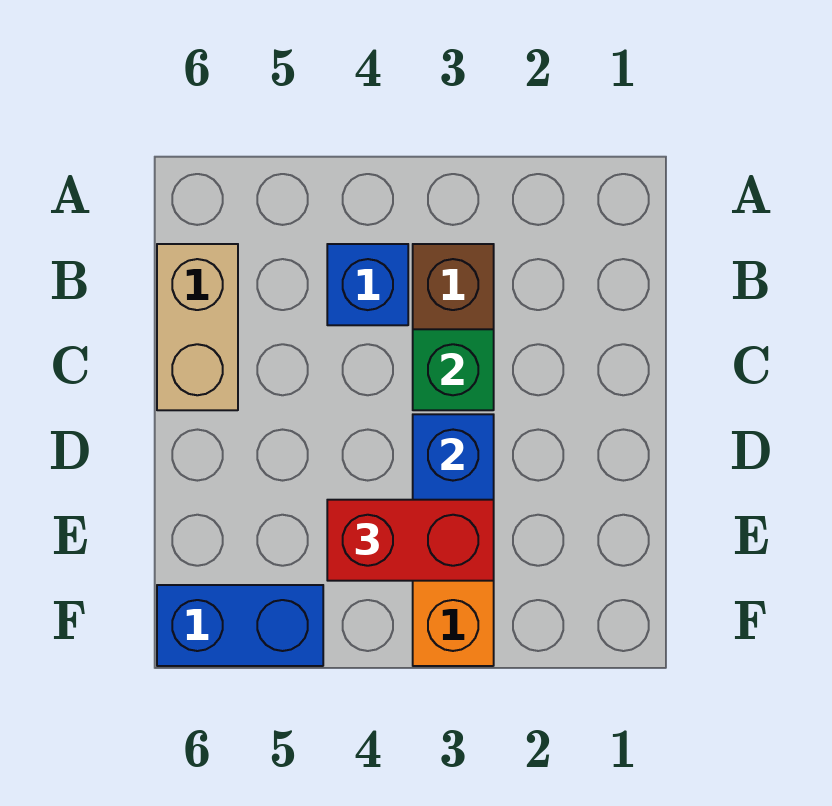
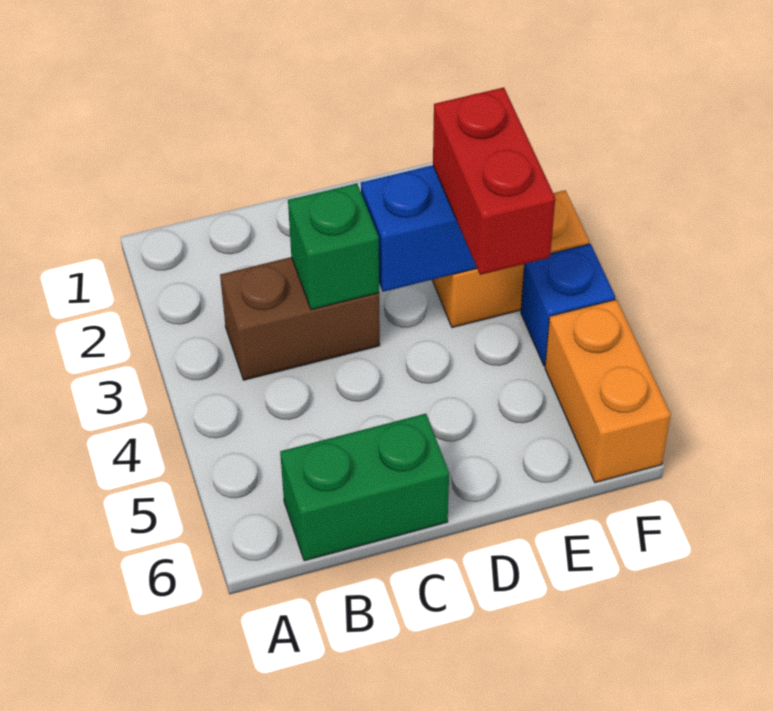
blue brick B4 level 1 -> blue brick F4 level 1
tan brick B6:C6 level 1 -> green brick B6:C6 level 1
blue brick F5:F6 level 1 -> orange brick F5:F6 level 1

